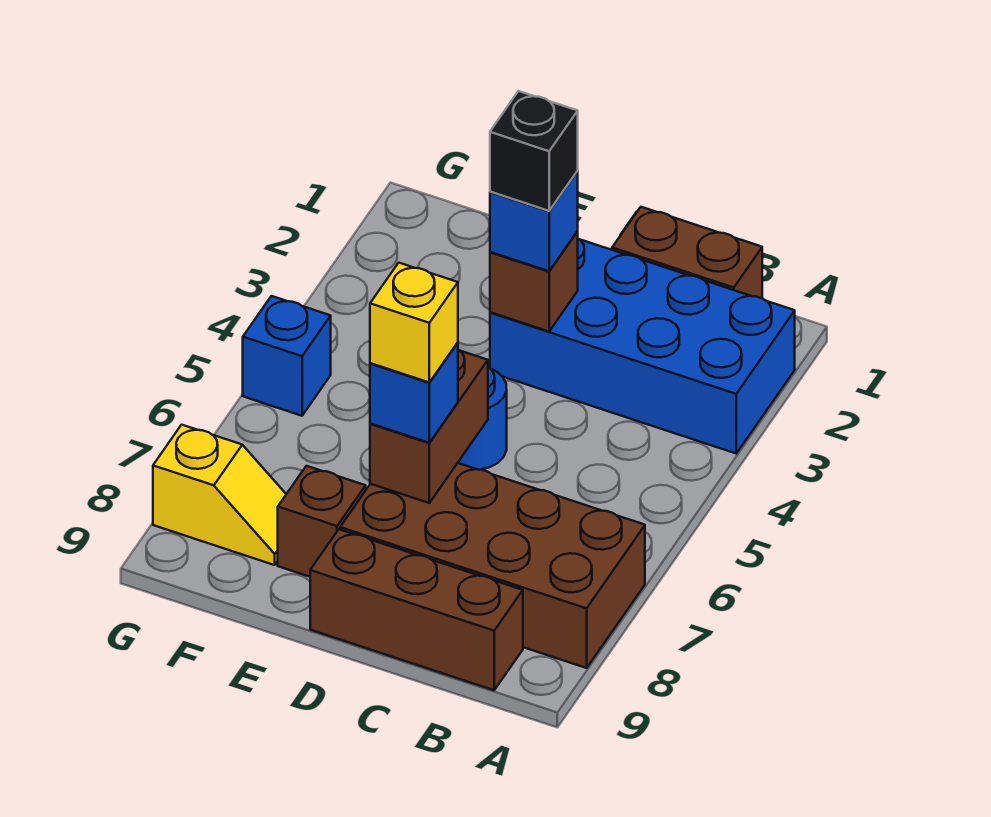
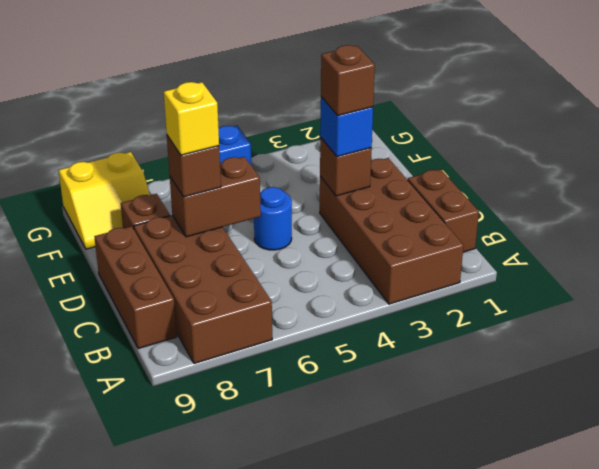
blue brick A2:D3 level 1 -> brown brick A2:D3 level 1
black brick D3 level 4 -> brown brick D3 level 4
blue brick D7 level 3 -> brown brick D7 level 3
yellow slope F8:G8 level 1 top G -> yellow slope F8:G9 level 1 top G

